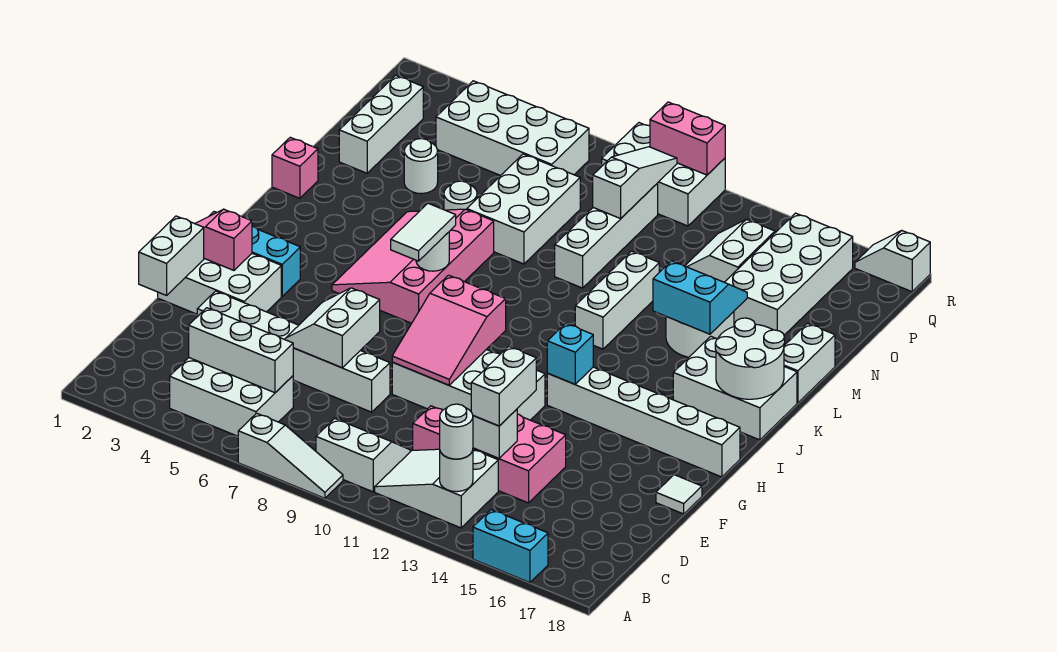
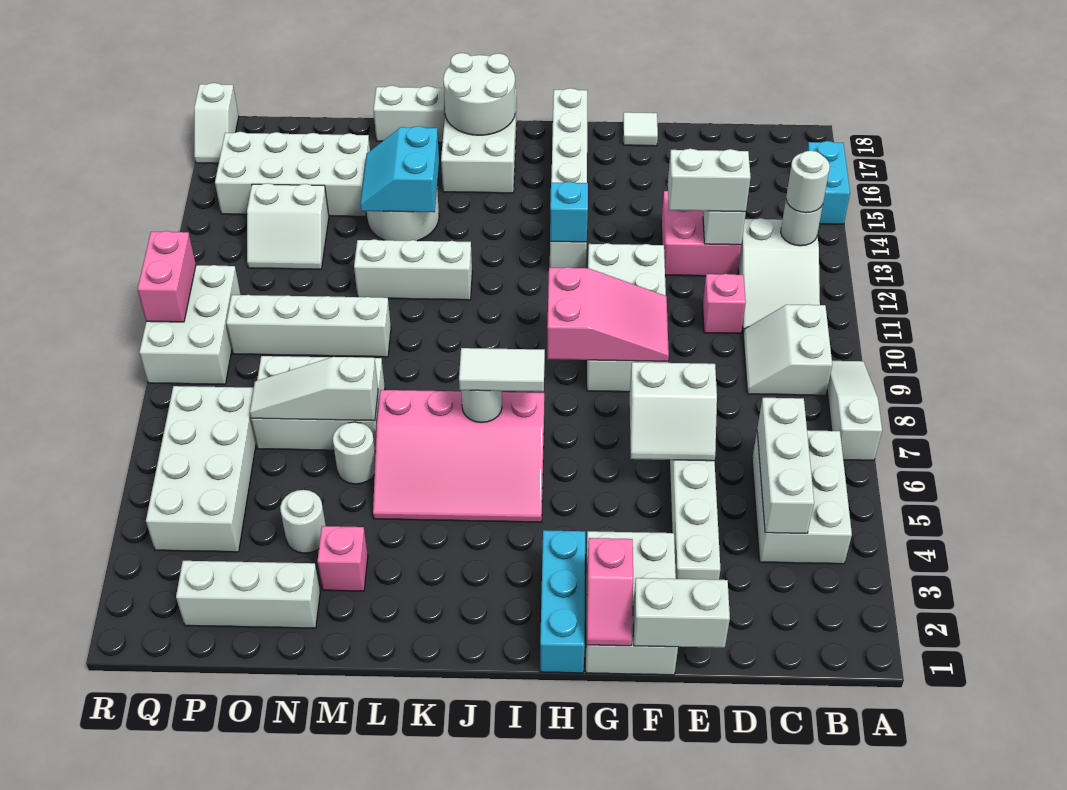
pink brick L1 level 1 -> pink brick M3 level 1
white slope O10:Q10 level 2 top O -> white slope M7:O7 level 2 top M

